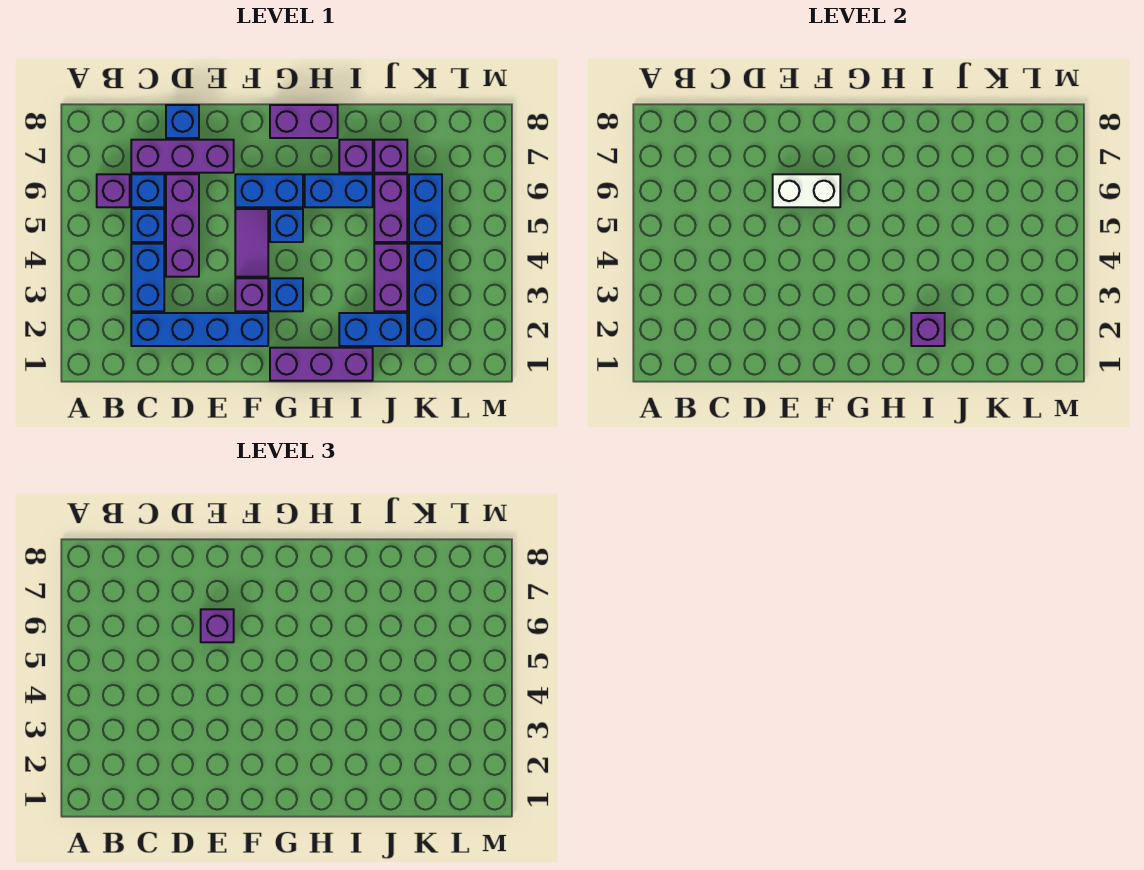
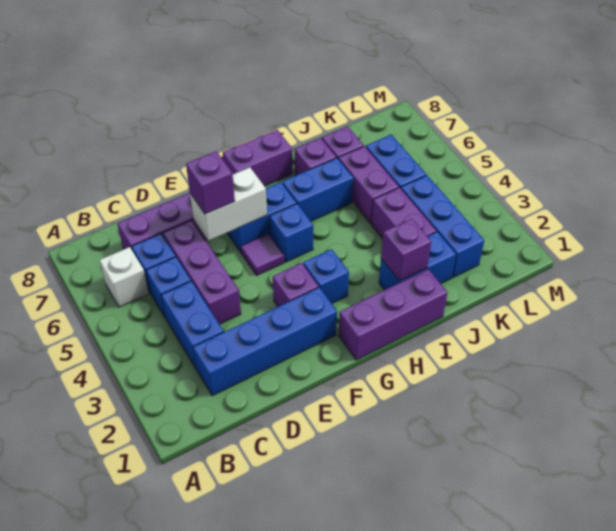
purple brick B6 level 1 -> white brick B6 level 1
blue brick D8 level 1 -> none
purple tile F4:F5 level 1 -> purple tile F5 level 1

